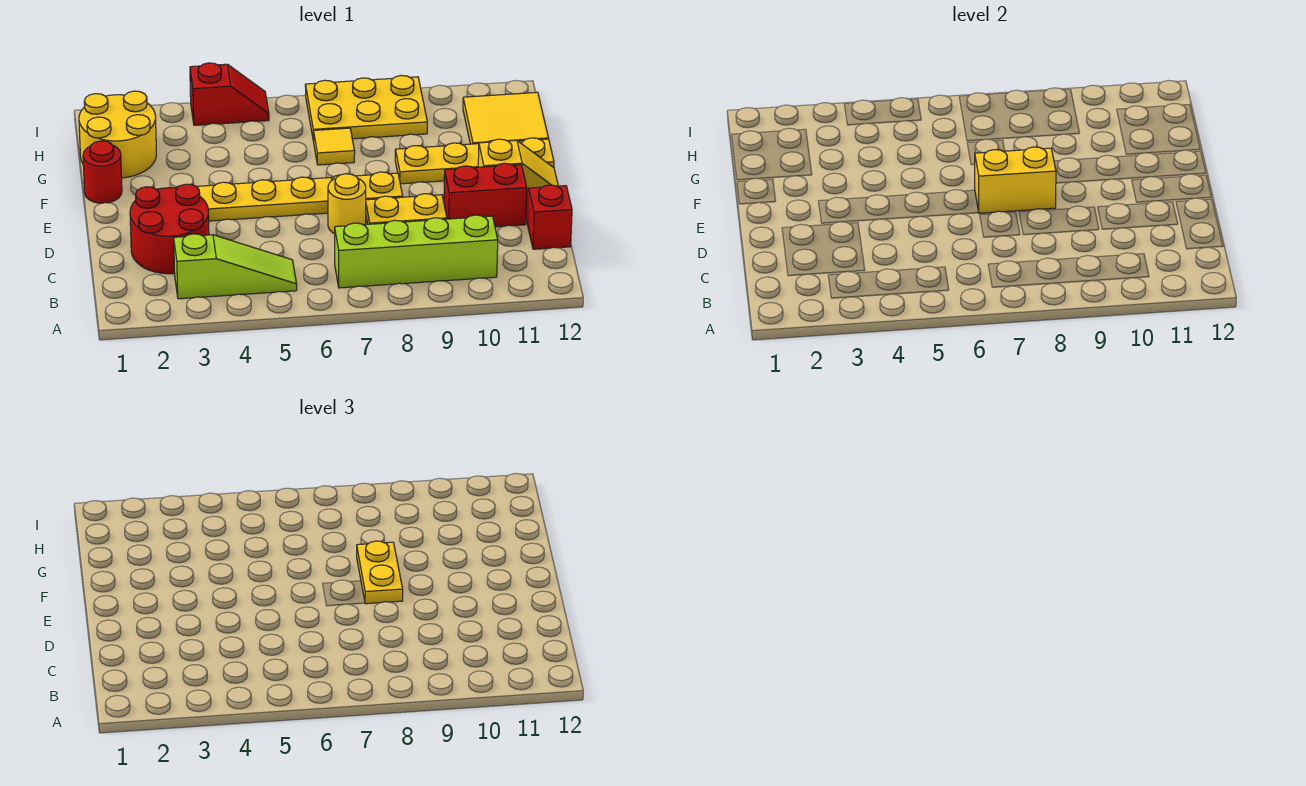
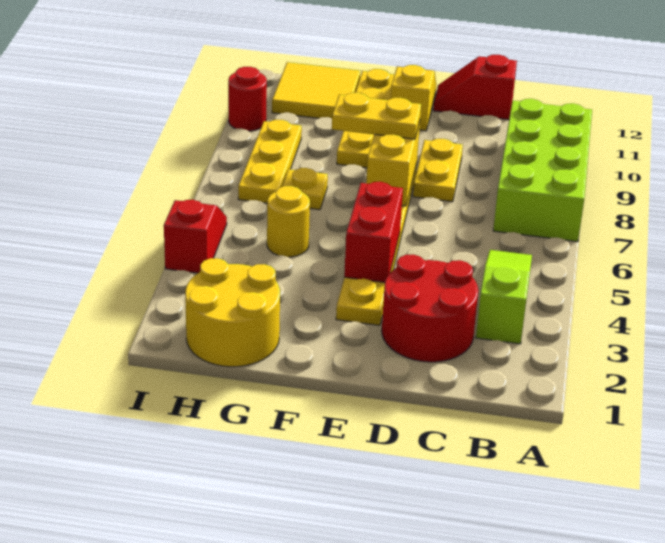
lime brick B7:B10 level 1 -> lime brick A7:B10 level 1
yellow round brick D7 level 1 -> yellow round brick G5 level 1
red brick D10:D11 level 1 -> red brick E4:E5 level 2
red round brick F1 level 1 -> red round brick I10 level 1
yellow tile G7 level 1 -> yellow plate G7 level 1
yellow plate H7:I9 level 1 -> yellow plate H7:H9 level 1

